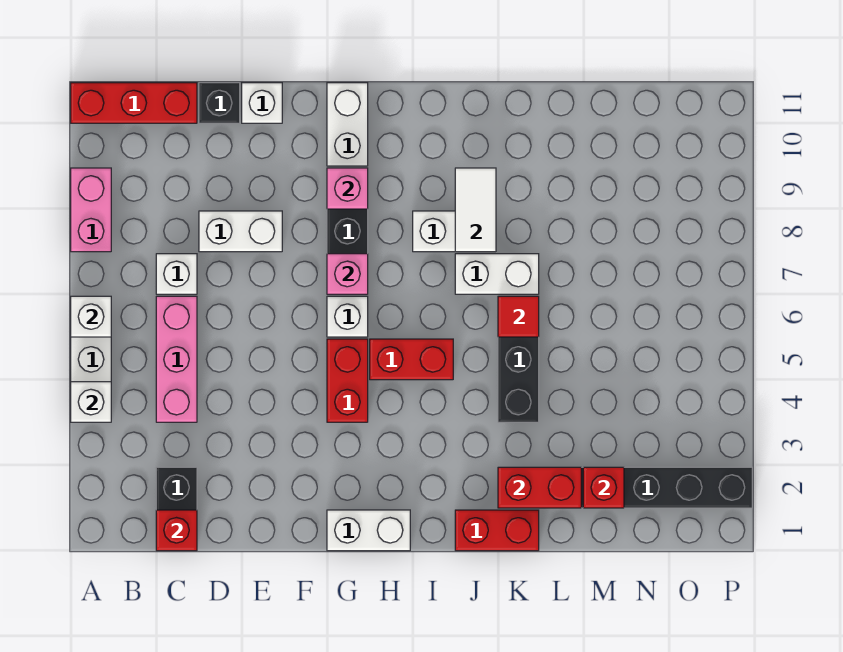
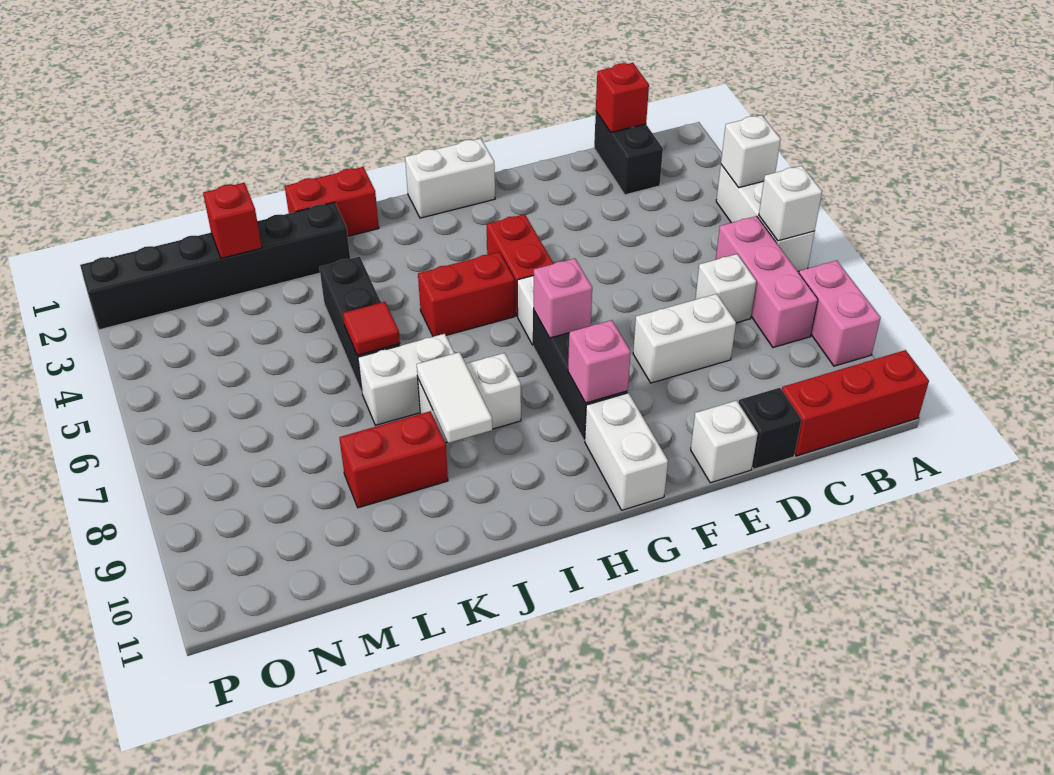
pink brick C4:C6 level 1 -> pink brick B6:B8 level 1
red brick K2:L2 level 2 -> red brick K9:L9 level 1

